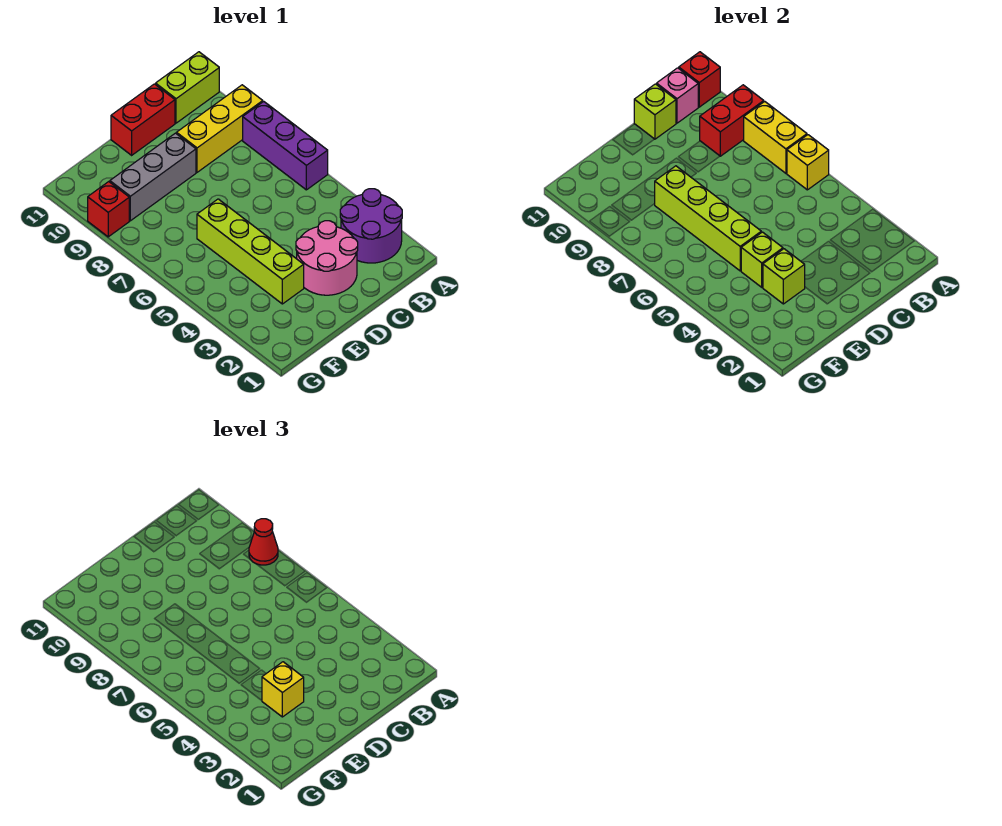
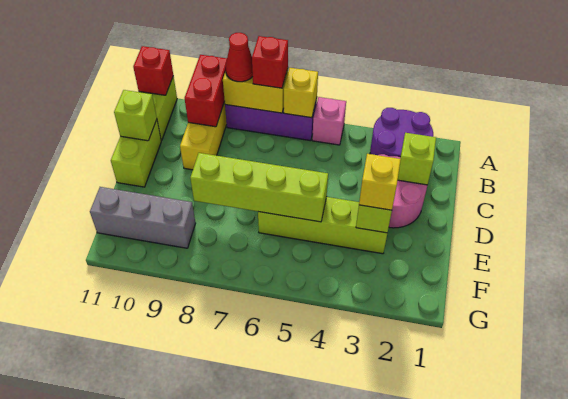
pink brick B11 level 2 -> pink brick A5 level 1
red brick C11:D11 level 1 -> lime brick C11:D11 level 1
grey brick D9:F9 level 1 -> grey brick F9:F11 level 1
lime brick E4 level 2 -> lime brick C2 level 2
red brick G9 level 1 -> red brick A7 level 3

